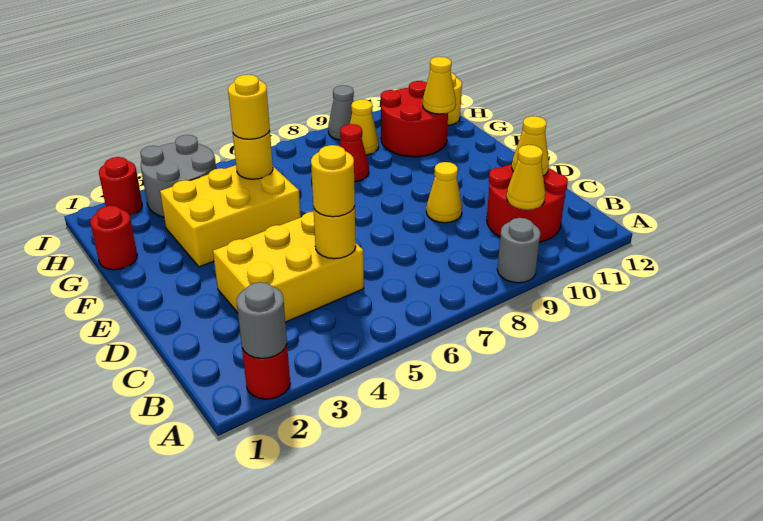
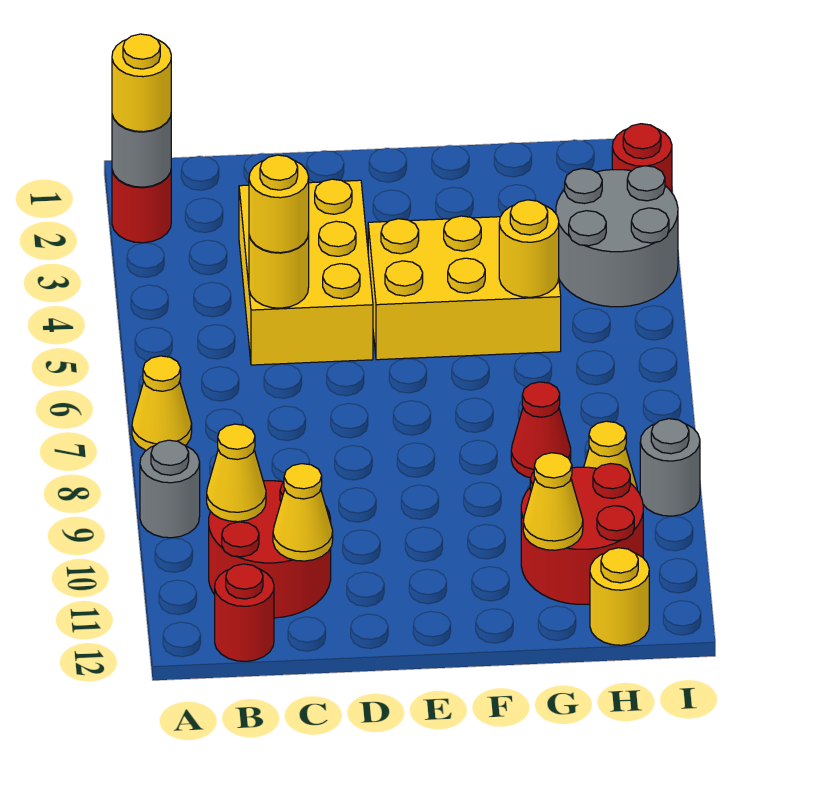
yellow cone D9 level 1 -> yellow cone A7 level 1
yellow brick F3:G5 level 1 -> yellow brick E4:G5 level 1
red round brick G1 level 1 -> red round brick B12 level 1
yellow round brick G5 level 3 -> yellow round brick A2 level 3
grey cone I9 level 1 -> grey round brick I9 level 1

